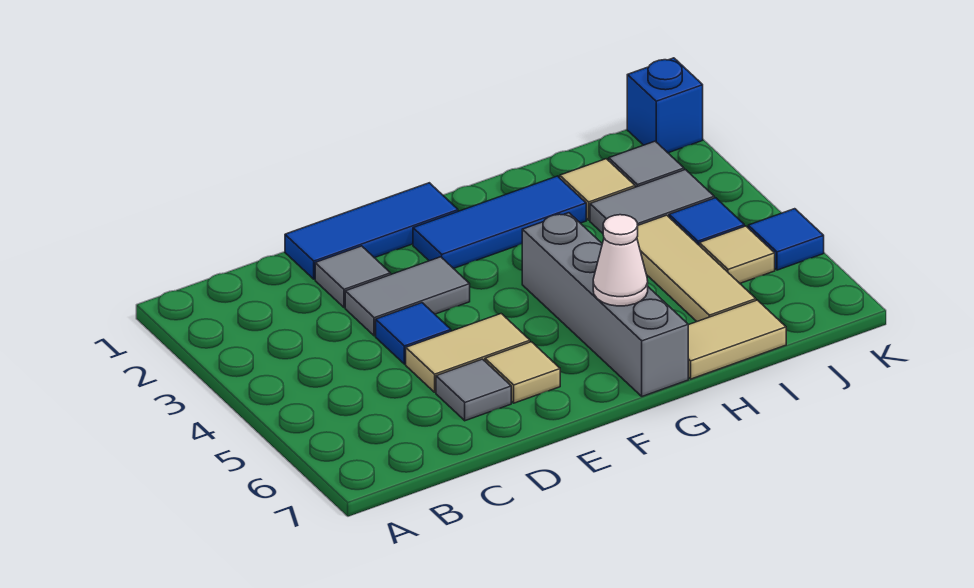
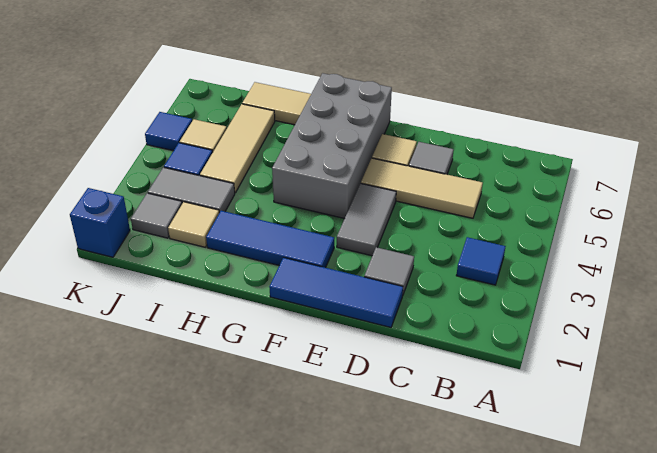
grey tile D3:E3 level 1 -> grey tile E3:E4 level 1
blue tile D4 level 1 -> blue tile B3 level 1
tan tile D5:E5 level 1 -> tan tile C5:E5 level 1
grey brick G4:G7 level 1 -> grey brick F4:G7 level 1
white cone G6 level 2 -> none

